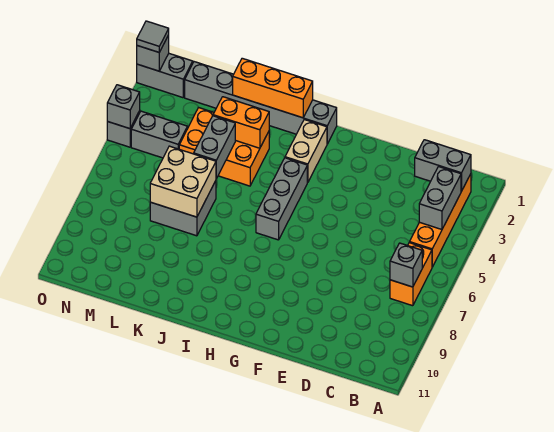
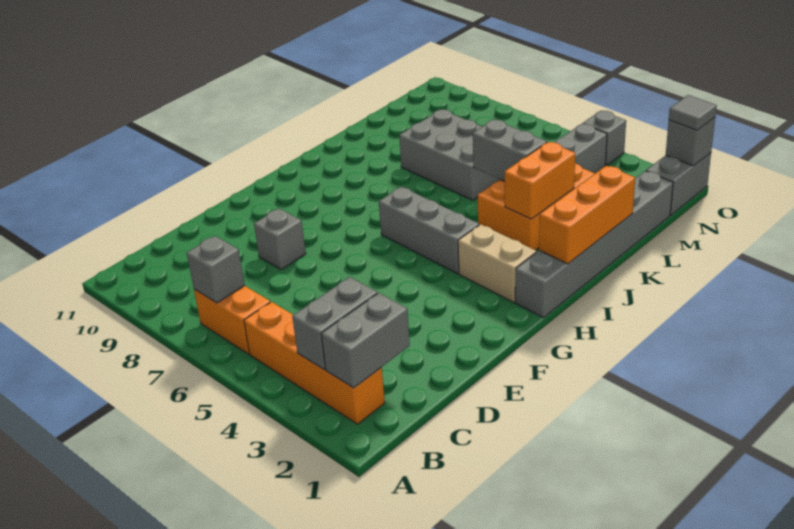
grey brick B3:B4 level 2 -> grey brick B3:C3 level 2
grey brick K6:L7 level 1 -> grey brick K6:L8 level 1
tan brick K6:L7 level 2 -> none
grey brick O4 level 2 -> grey brick E8 level 1

